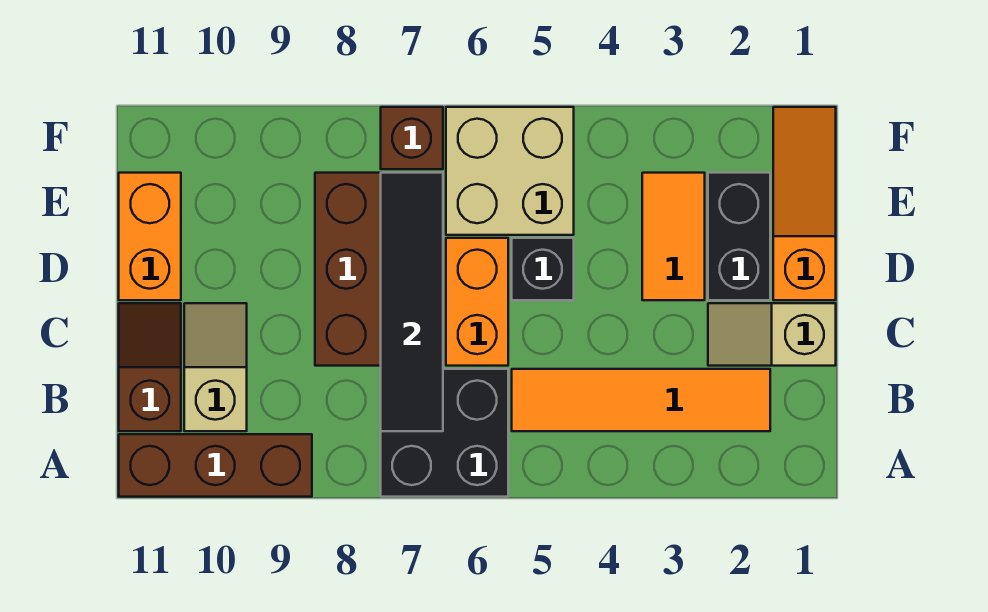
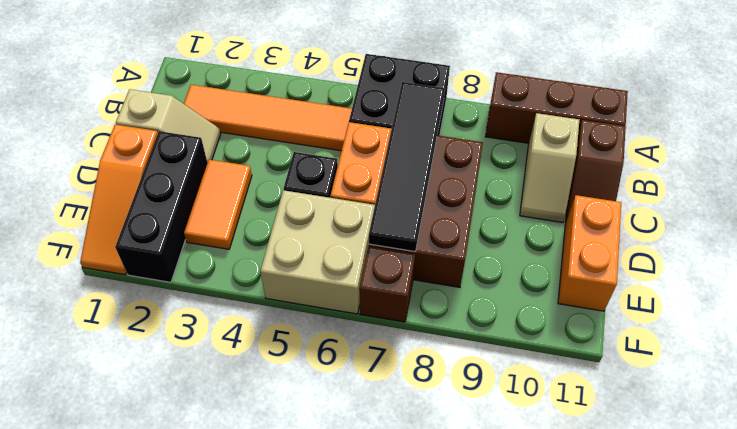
black brick D2:E2 level 1 -> black brick D2:F2 level 1

